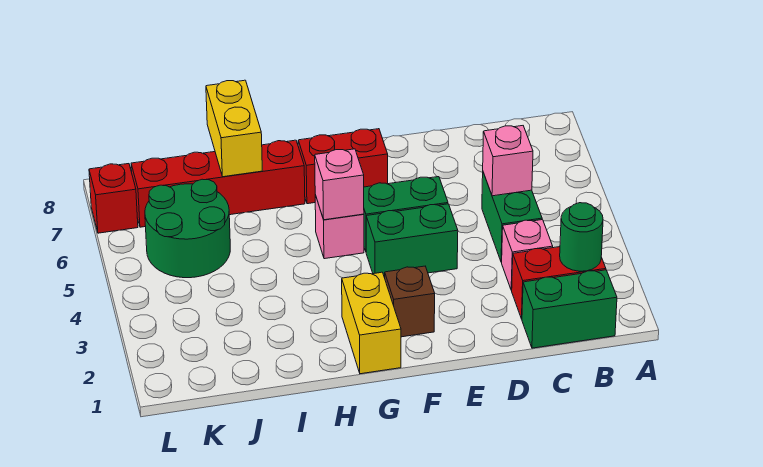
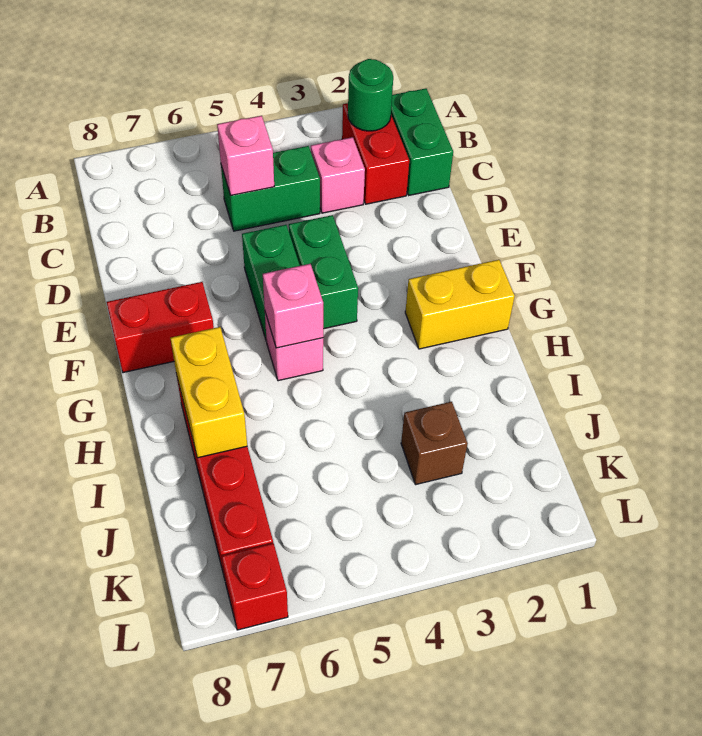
brown brick F2 level 1 -> brown brick J3 level 1
red brick F7:G7 level 1 -> red brick F7:F8 level 1
yellow brick I7:I8 level 2 -> yellow brick H7:I7 level 2
green round brick J5:K6 level 1 -> none

